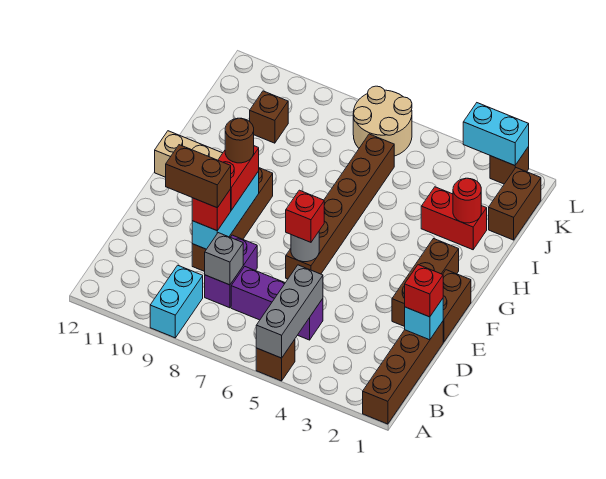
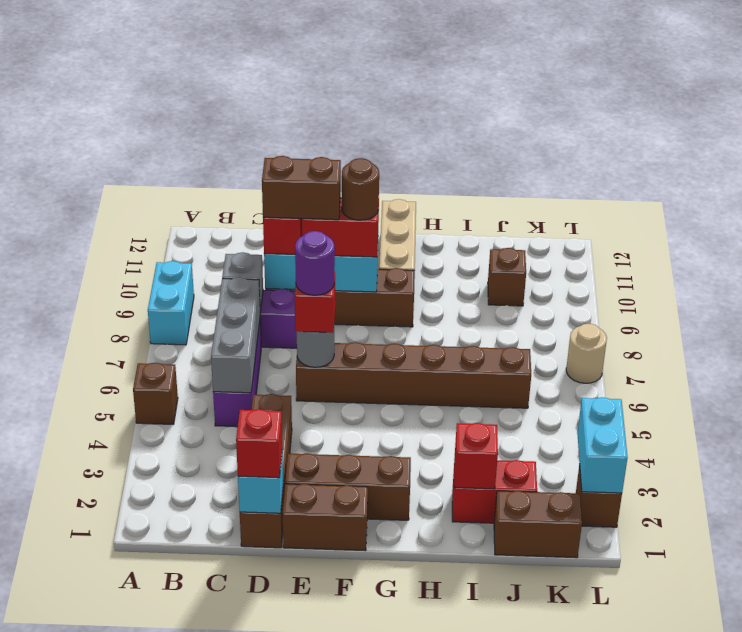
brown brick A1:D1 level 1 -> brown brick D1:D4 level 1
grey brick A5:C5 level 2 -> grey brick C5:C7 level 2
cyan brick A9:B9 level 1 -> cyan brick A8:A9 level 1
brown brick D9:D10 level 4 -> brown brick D9:E9 level 4
none -> purple round brick E6 level 4
red brick I2:I3 level 1 -> red brick I2:J2 level 1
red round brick I2 level 2 -> red brick I2 level 2
tan round brick K6:L7 level 1 -> tan round brick L7 level 1

